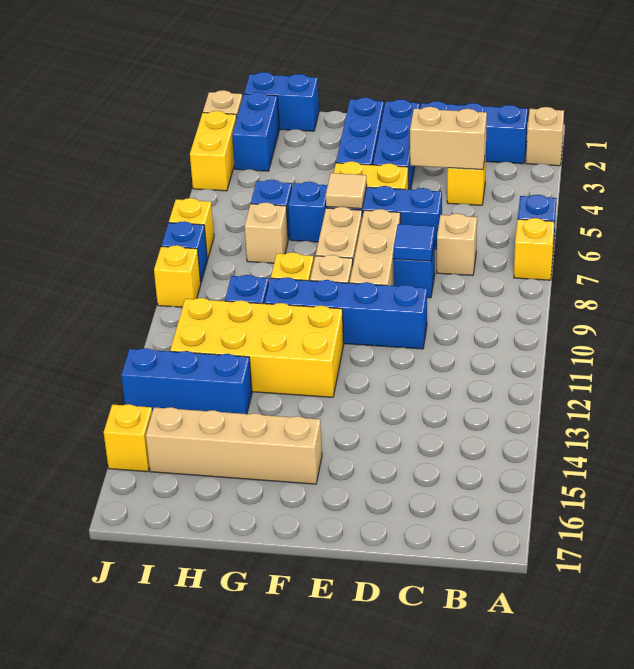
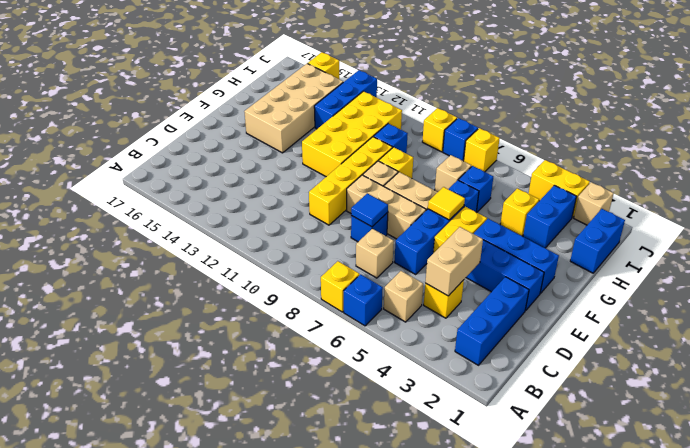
tan brick A2 level 1 -> tan brick B5 level 1
blue brick D10:G10 level 1 -> yellow brick D10:G10 level 1
tan tile F6 level 2 -> yellow tile F6 level 2
tan brick F15:I15 level 1 -> tan brick F14:I15 level 1
none -> yellow brick H4 level 1
blue brick I2:I3 level 1 -> blue brick H3:I3 level 1

